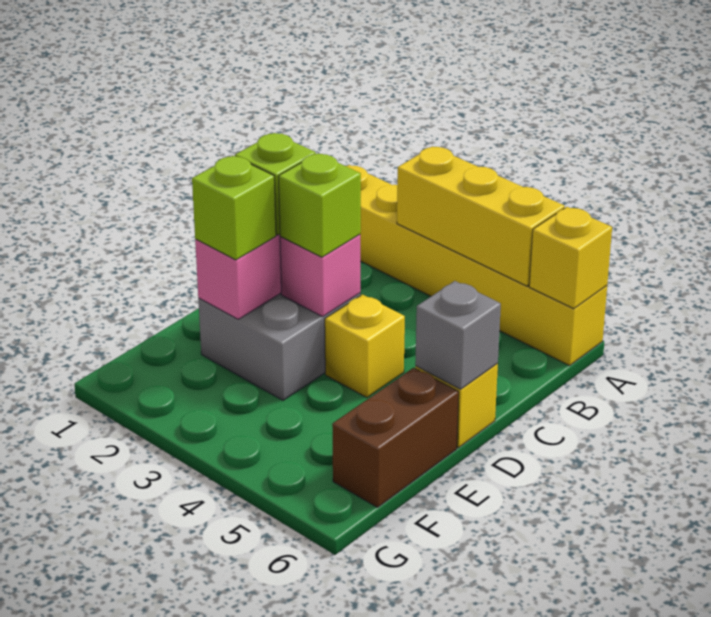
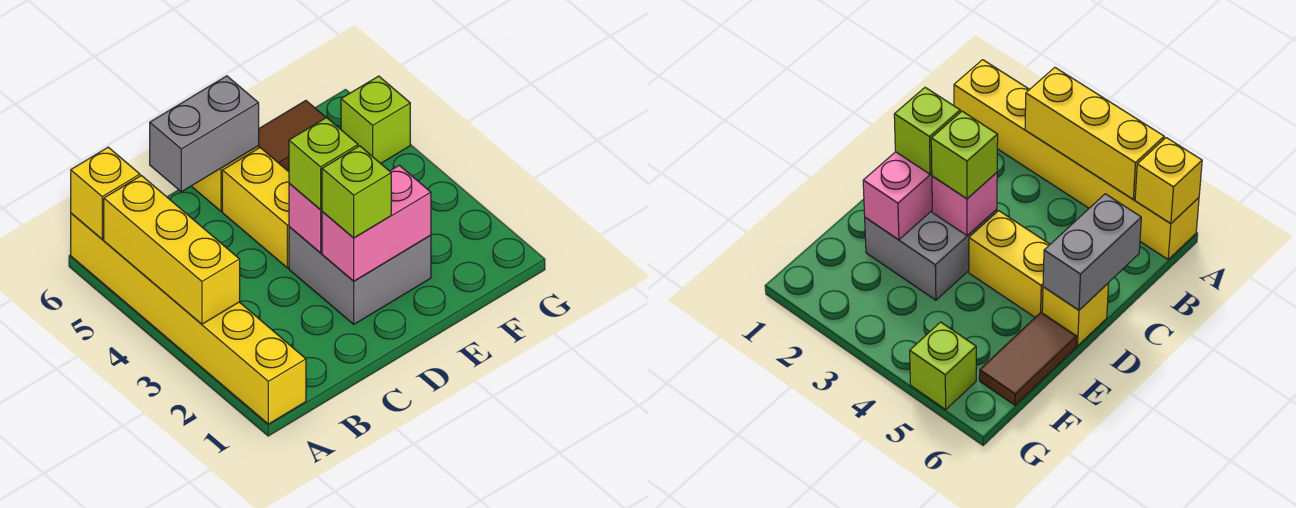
yellow brick D4 level 1 -> yellow brick D4:D5 level 1
grey brick D6 level 2 -> grey brick C6:D6 level 2
lime brick E2 level 3 -> lime brick G5 level 1
brown brick E6:F6 level 1 -> brown tile E6:F6 level 1

